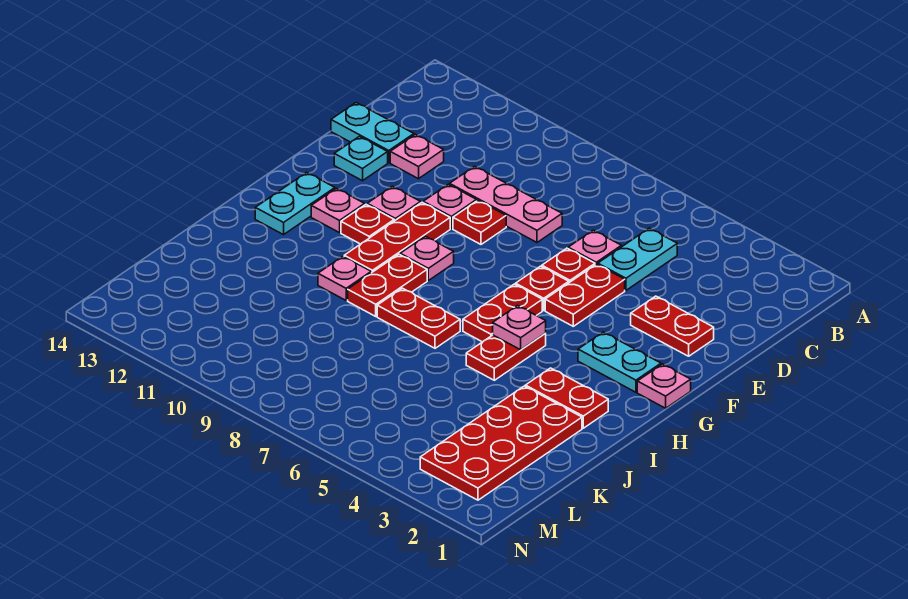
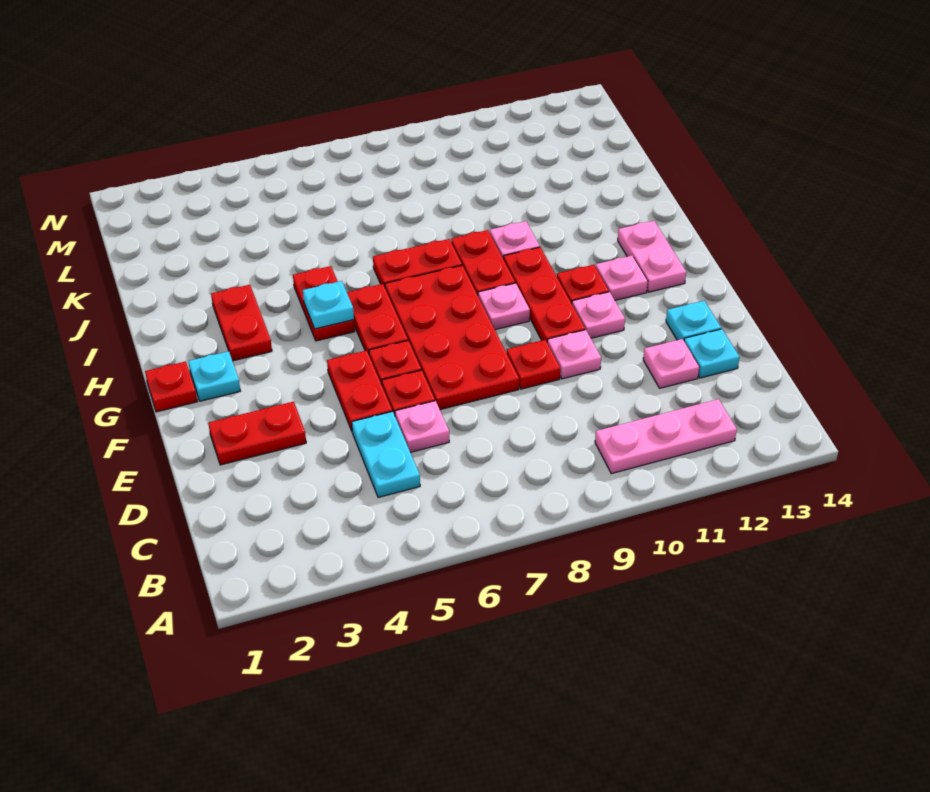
pink plate D8:D10 level 1 -> pink plate B10:B12 level 1
cyan plate D13:D14 level 1 -> cyan plate D13 level 1
pink plate G1 level 1 -> red plate G1 level 1
cyan plate G2:G3 level 1 -> cyan plate G2 level 1
cyan plate G13:H13 level 1 -> pink plate G13:H13 level 1
pink plate H5 level 2 -> cyan plate H5 level 2
red plate I2:I3 level 1 -> red plate H3:I3 level 1
red plate J2:M3 level 1 -> red plate E7:H8 level 1

